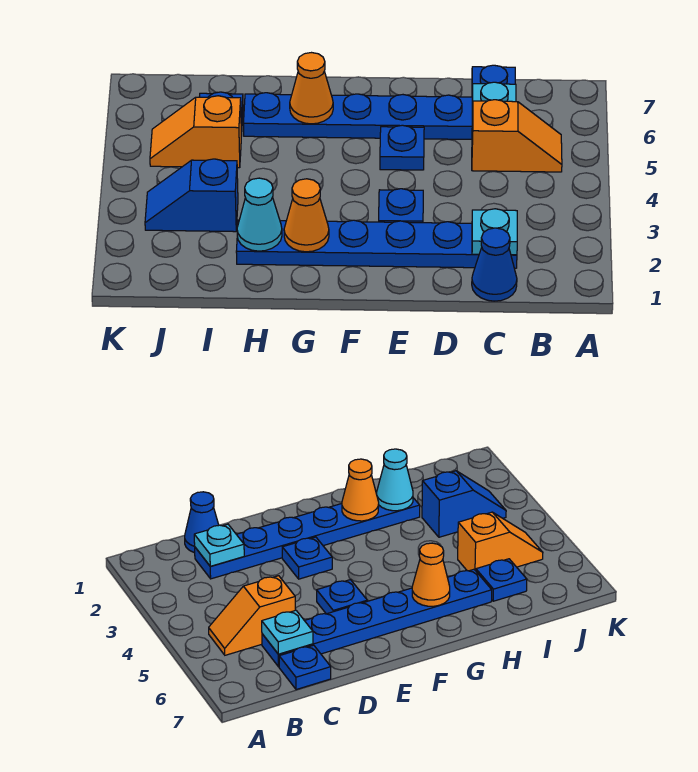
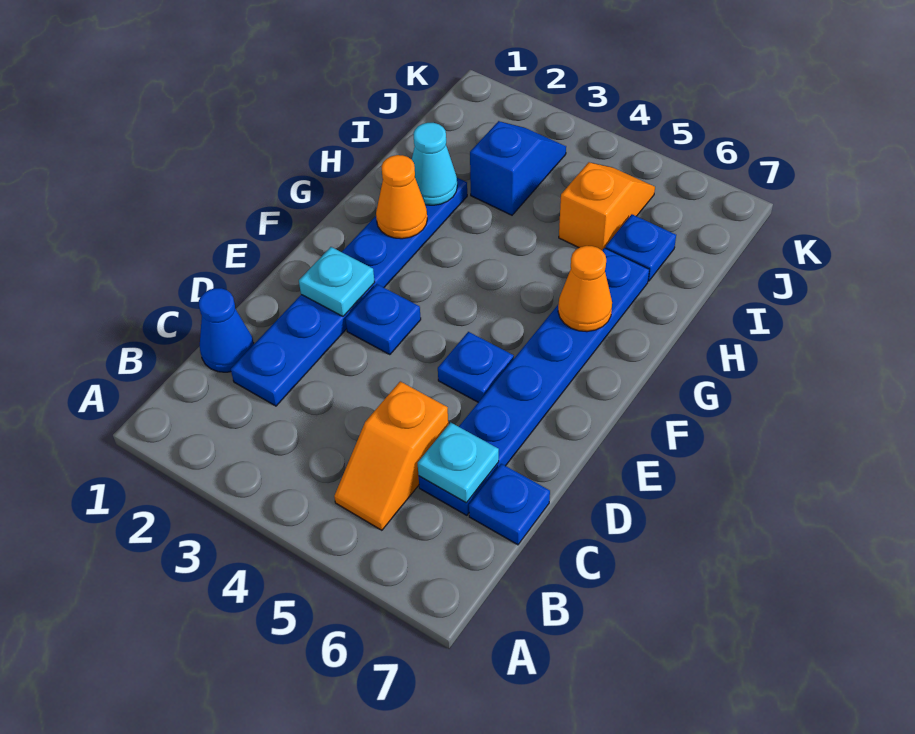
cyan plate C2 level 2 -> cyan plate E2 level 2

